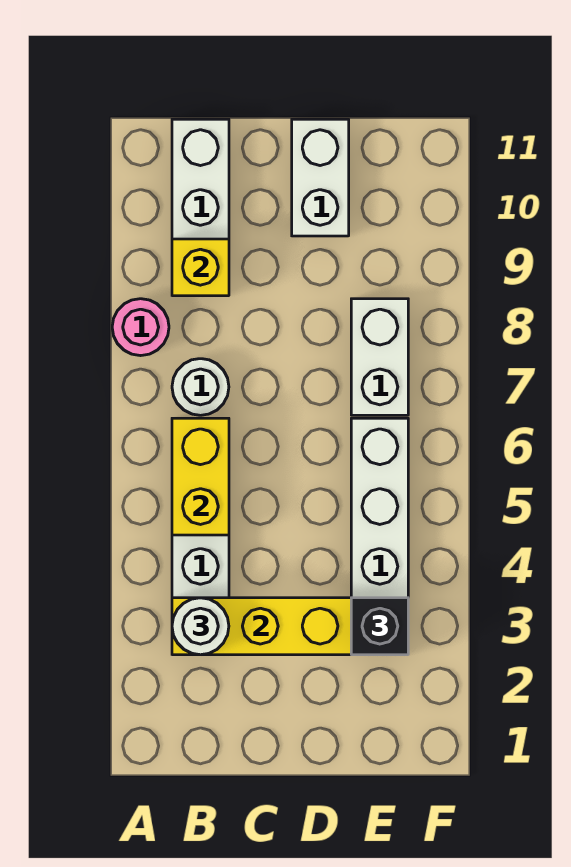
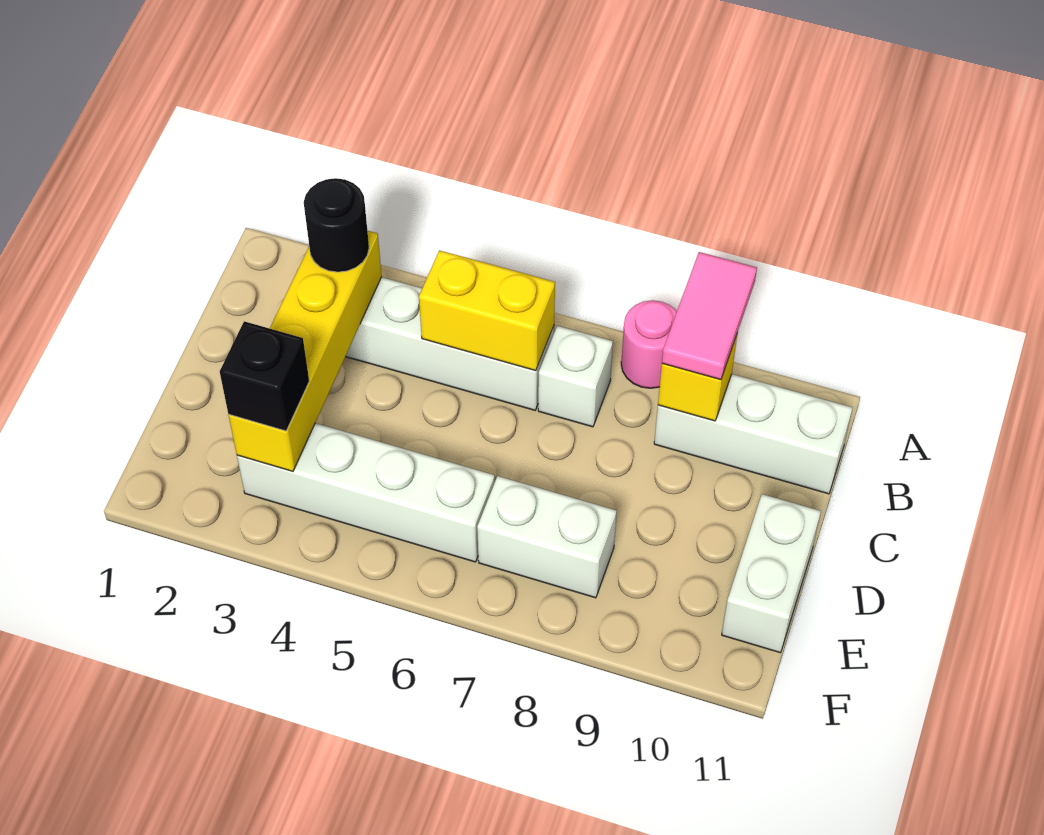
none -> pink tile A9:B9 level 3
white round brick B3 level 3 -> black round brick B3 level 3
white round brick B7 level 1 -> white brick B7 level 1
white brick D10:D11 level 1 -> white brick D11:E11 level 1

